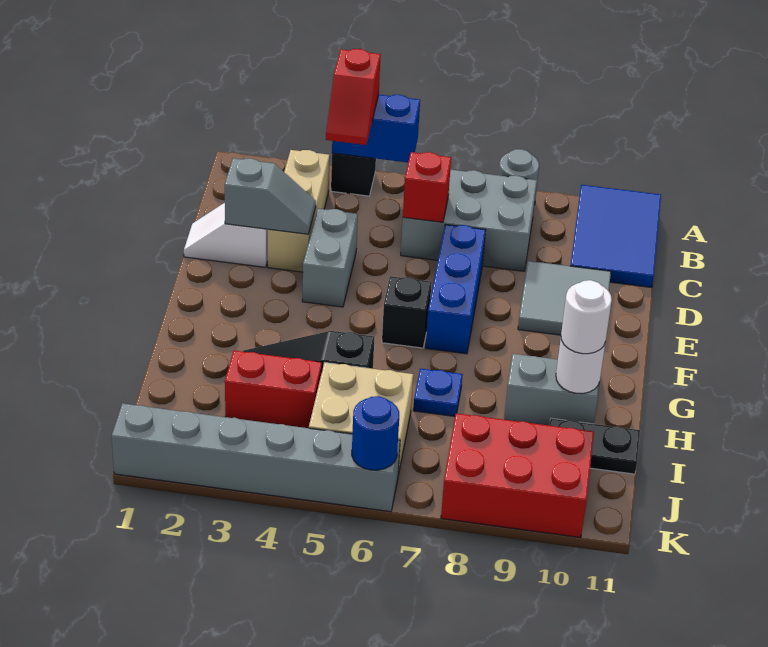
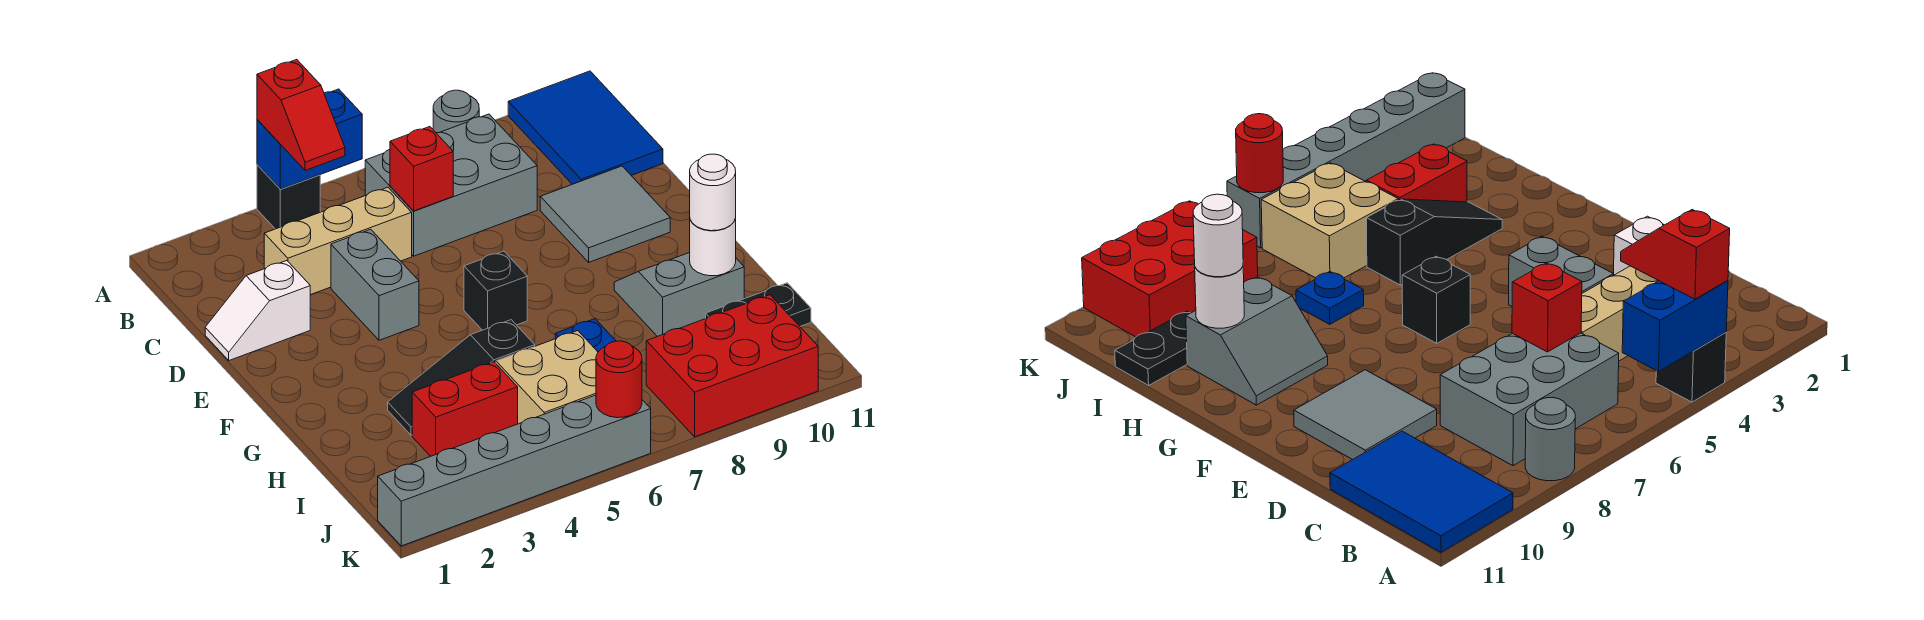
tan brick B3:D3 level 1 -> tan brick C3:C5 level 1
grey slope D2:D3 level 2 top 2 -> none
blue brick D7:F7 level 1 -> none
blue round brick K6 level 2 -> red round brick K6 level 2

